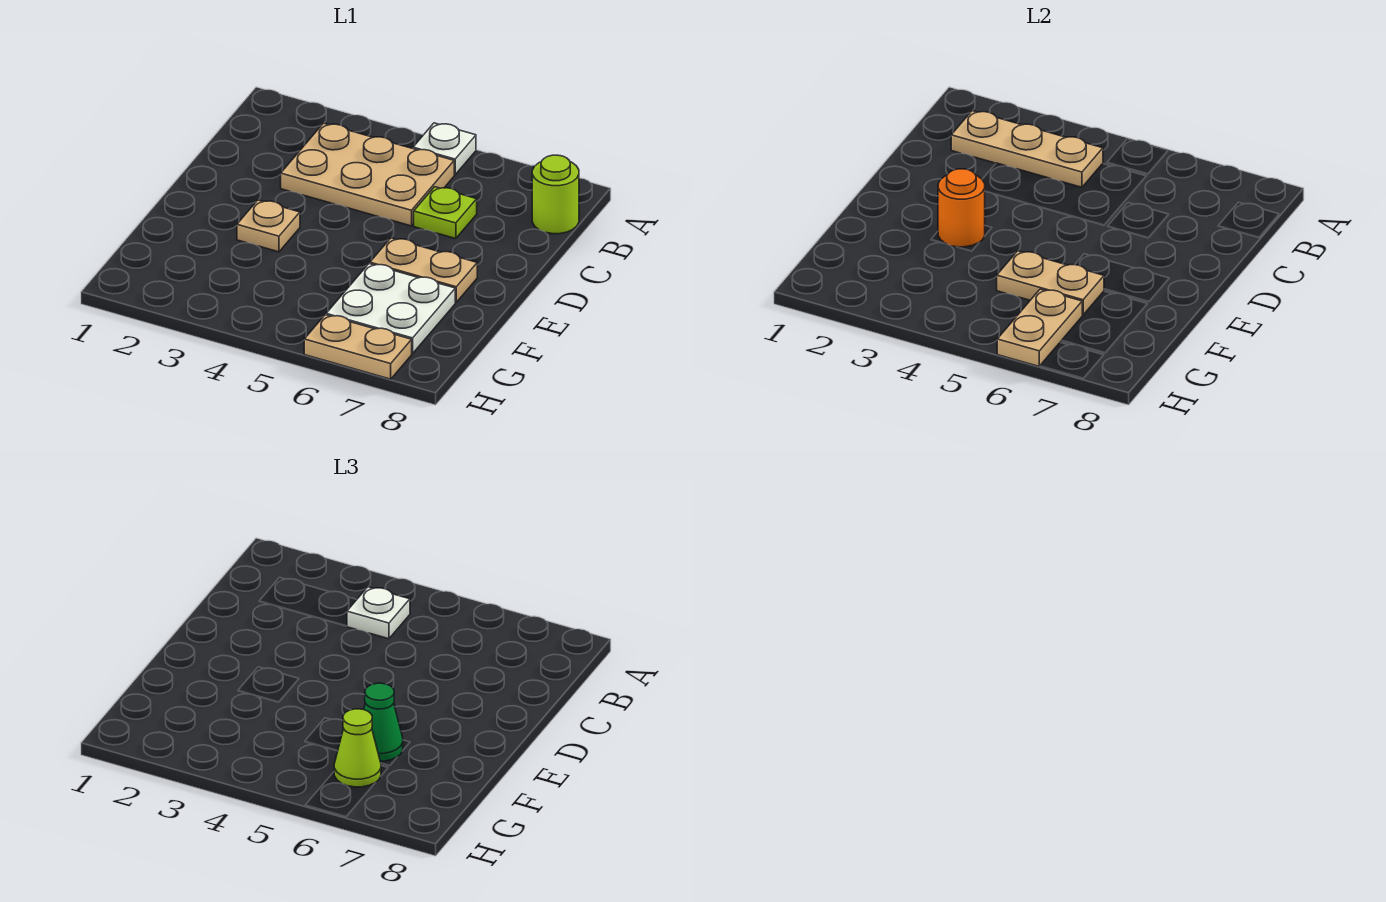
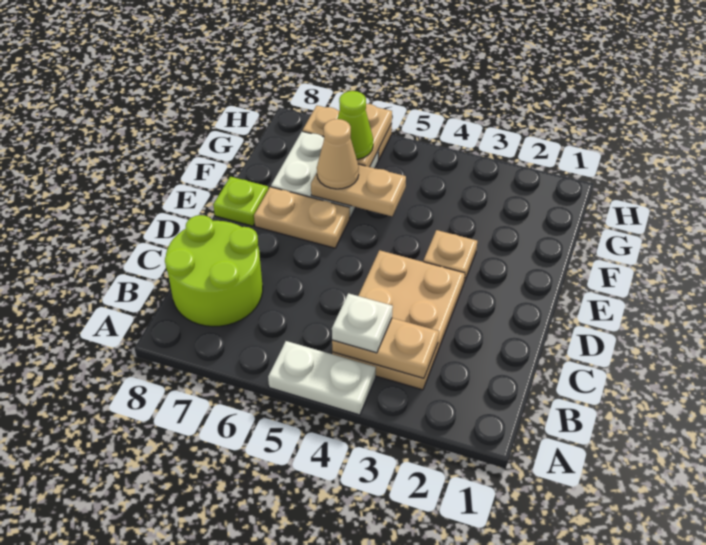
white plate A5 level 1 -> white plate A4:A5 level 1
tan plate B2:B4 level 2 -> tan plate B3:B4 level 2
tan plate B3:C5 level 1 -> tan plate B3:D4 level 1
lime round brick B8 level 1 -> lime round brick B7:C8 level 1
lime plate C6 level 1 -> lime plate E8 level 1
orange round brick E3 level 2 -> none
green cone F6 level 3 -> tan cone F6 level 3

